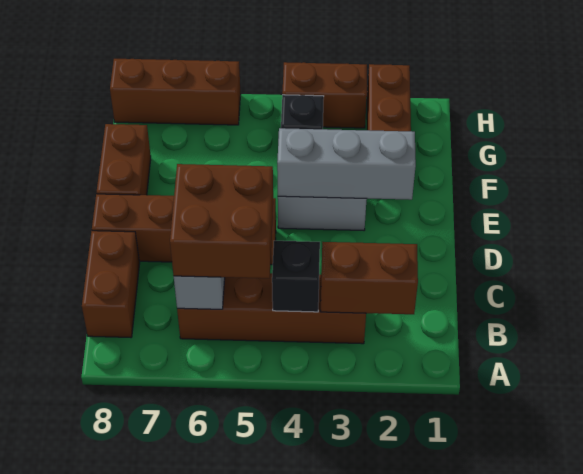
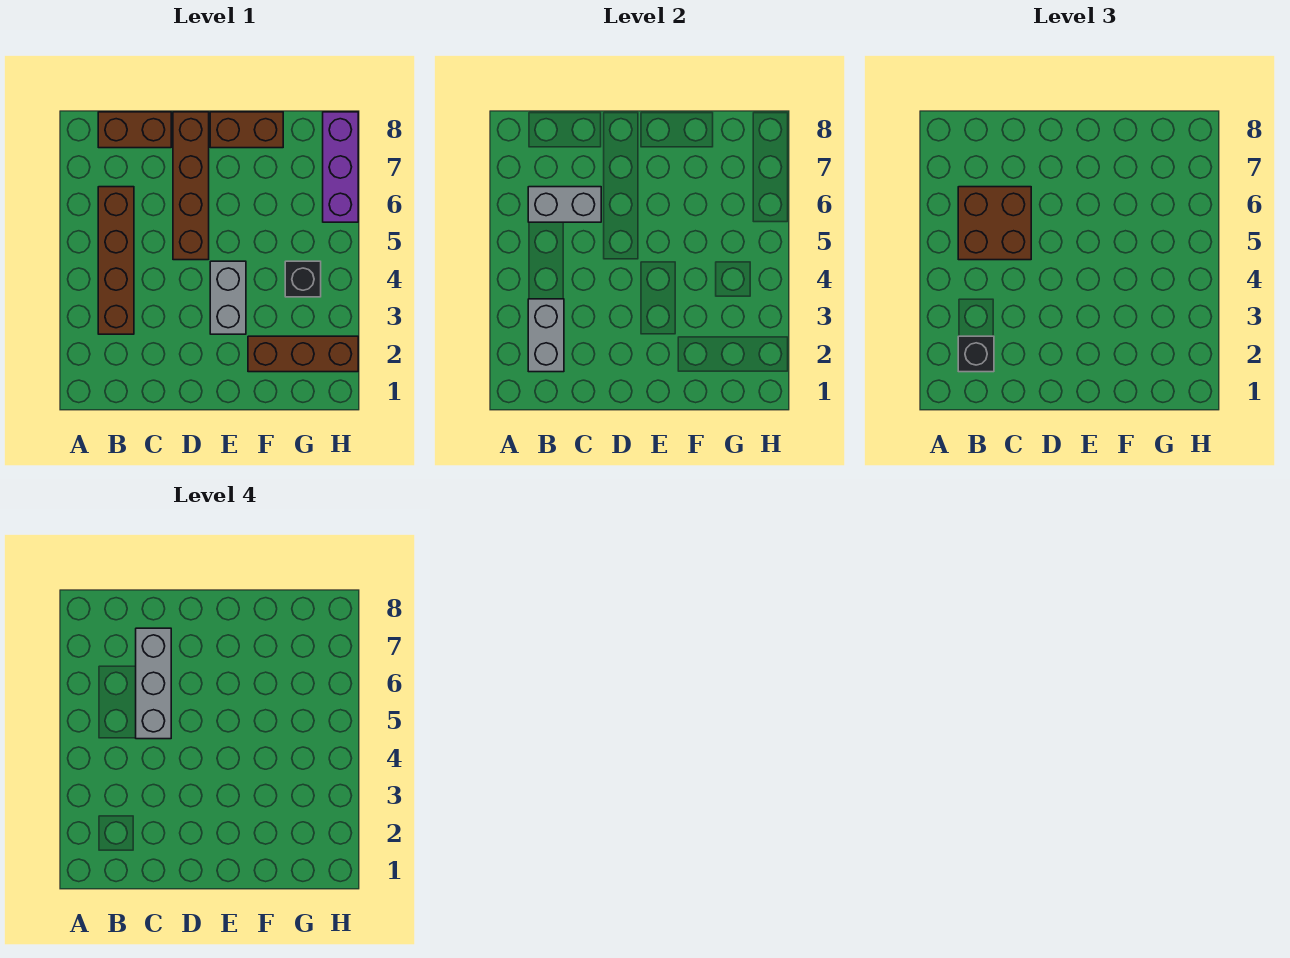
brown brick B2:B3 level 2 -> grey brick B2:B3 level 2
black brick B4 level 2 -> black brick B2 level 3
grey brick E2:E4 level 2 -> grey brick C5:C7 level 4
brown brick H3:H4 level 1 -> none
brown brick H6:H8 level 1 -> purple brick H6:H8 level 1

